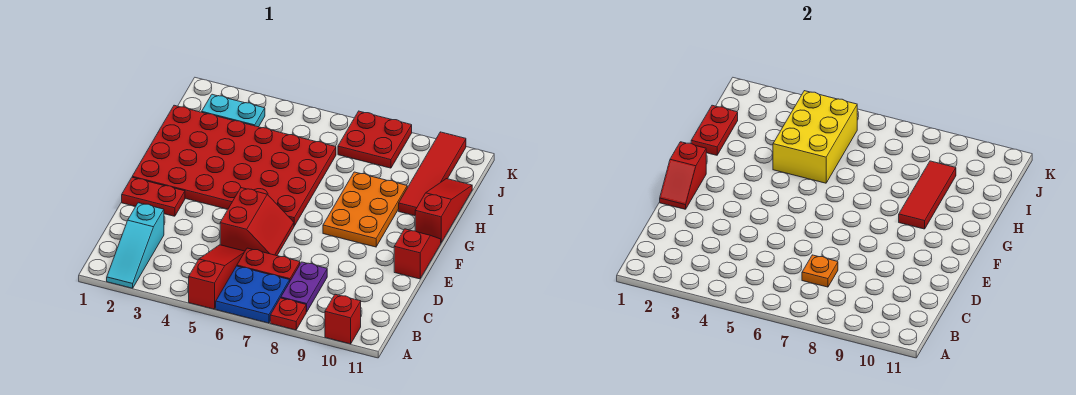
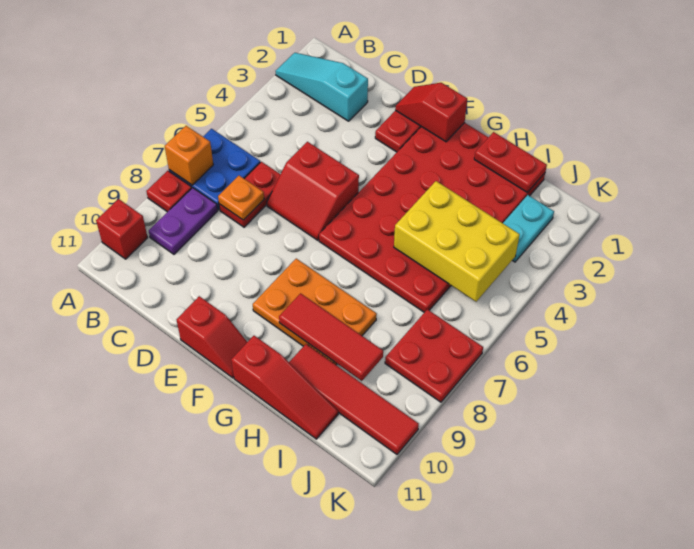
red slope A5:C5 level 1 top A -> none
none -> orange brick A7 level 2
purple plate B8:C8 level 1 -> purple plate B8:B9 level 1

